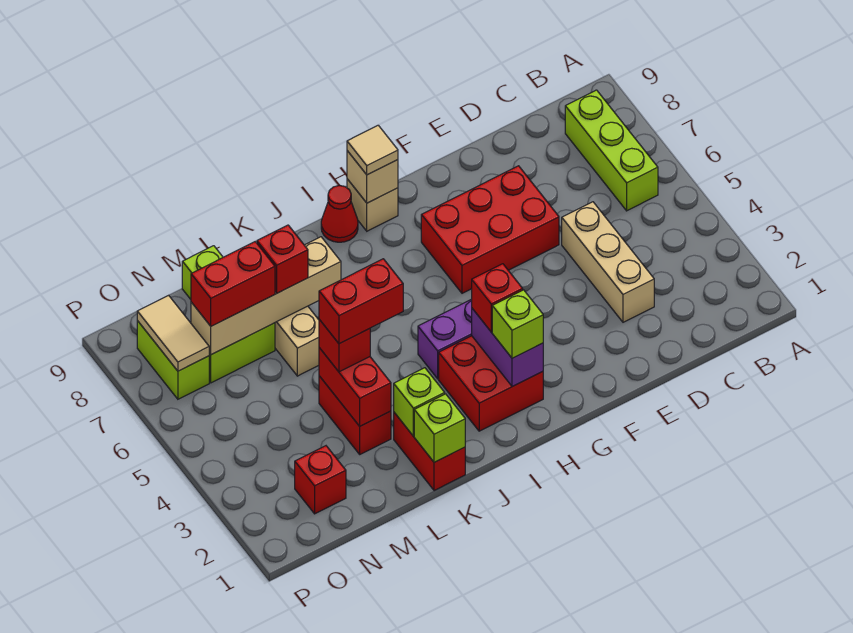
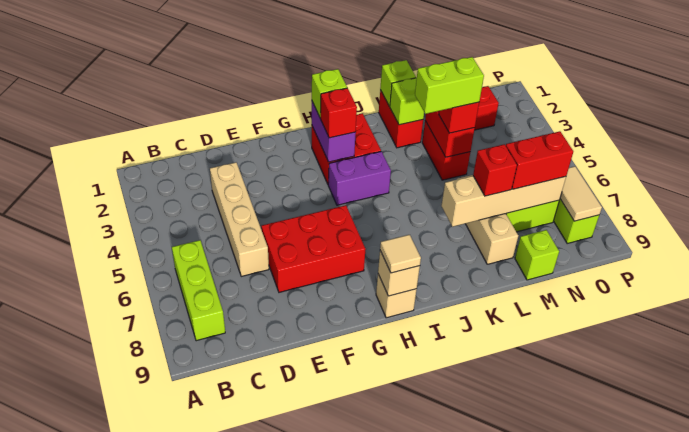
tan brick D3:D5 level 1 -> tan brick D3:D6 level 1
red cone I9 level 1 -> none
red brick K4:L4 level 4 -> lime brick K4:L4 level 4

